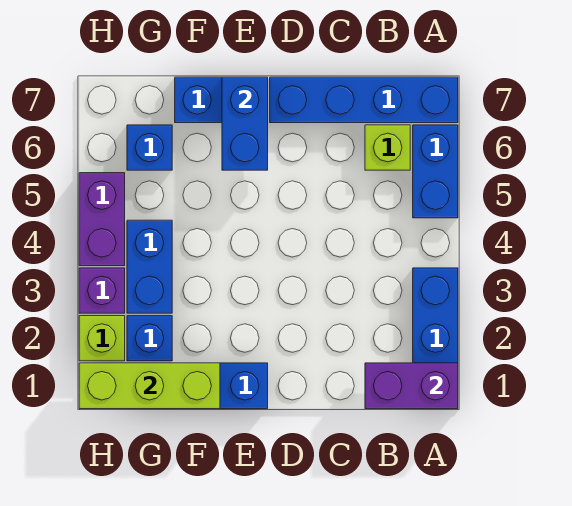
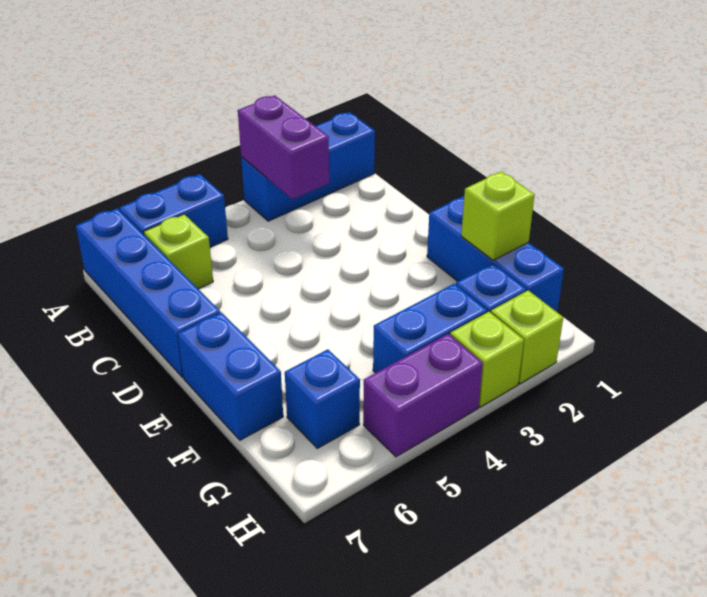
purple brick A1:B1 level 2 -> purple brick A3:B3 level 2
blue brick E6:E7 level 2 -> none
lime brick F1:H1 level 2 -> lime brick F1 level 2
purple brick H3 level 1 -> lime brick H3 level 1

